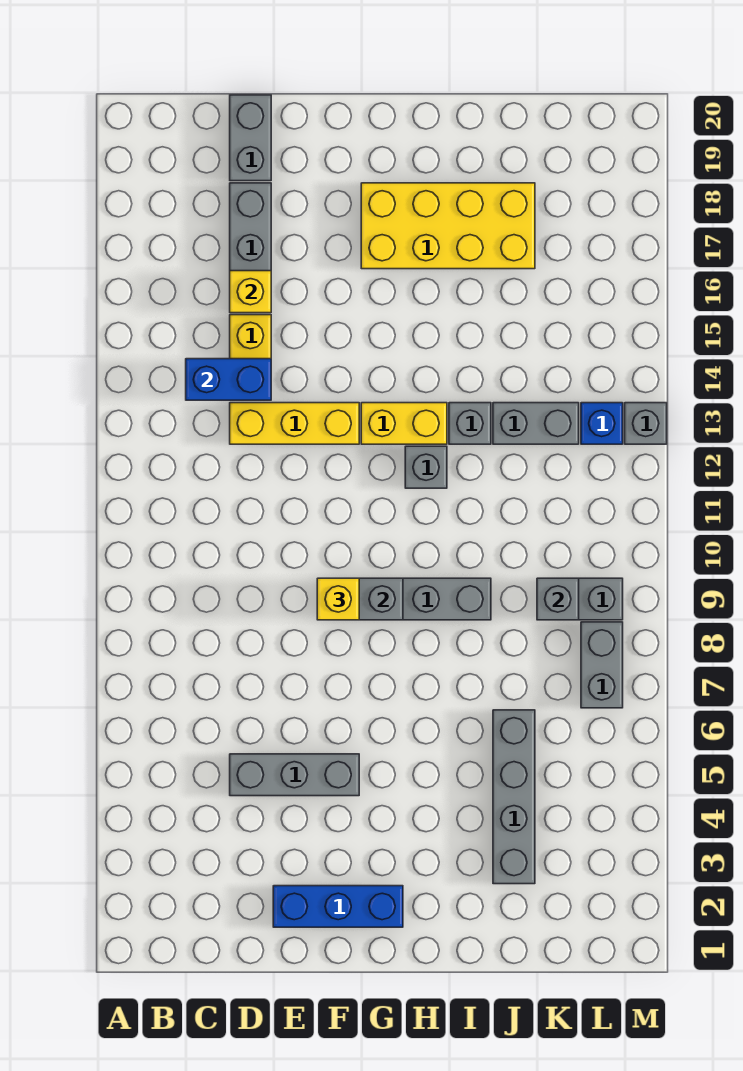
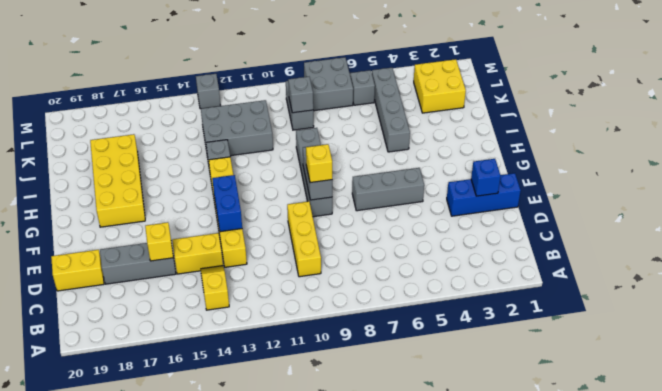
none -> yellow slope B14:C14 level 1 top B
none -> yellow brick C10:E10 level 1
blue brick C14:D14 level 2 -> blue brick E13:F13 level 2
grey brick D5:F5 level 1 -> grey brick F5:F7 level 1
grey brick D19:D20 level 1 -> yellow brick D19:D20 level 1
blue brick E2:G2 level 1 -> blue brick E1:E3 level 1
grey brick H12 level 1 -> grey brick L6 level 1
grey brick J3:J6 level 1 -> grey brick I5:L5 level 1
grey brick J13:K13 level 1 -> grey brick J11:K13 level 1
none -> yellow brick K2:L3 level 1
grey brick L7:L8 level 1 -> grey brick L7:M8 level 1
blue brick L13 level 1 -> blue brick E2 level 2

